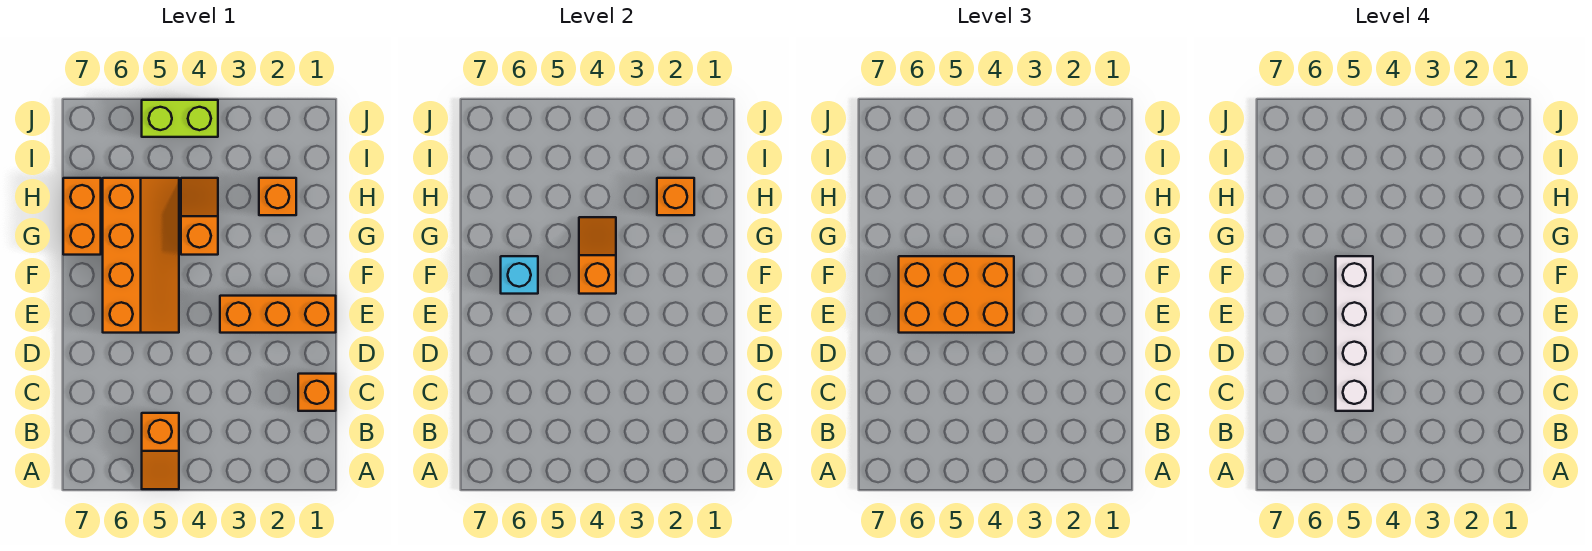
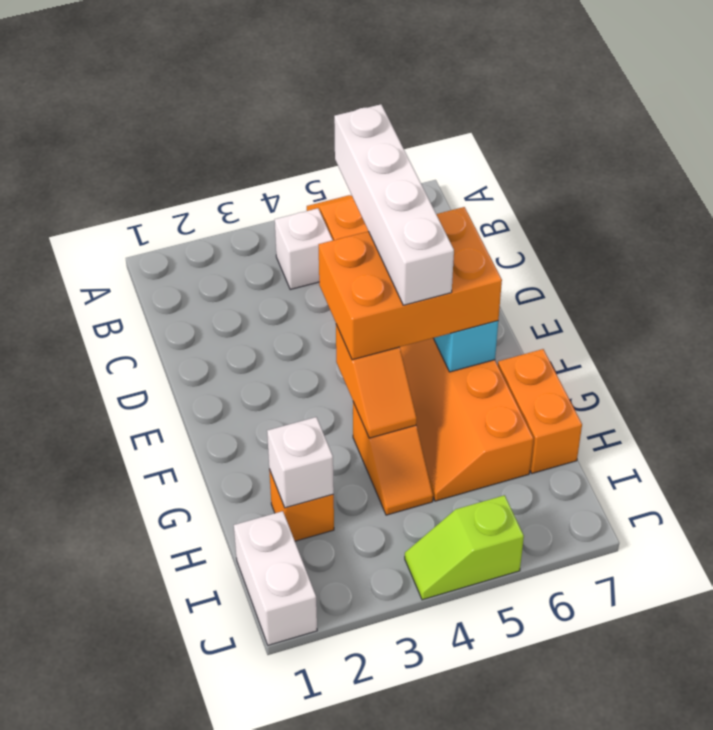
none -> white brick B4 level 1
orange brick C1 level 1 -> none
orange brick E1:E3 level 1 -> none
orange brick H2 level 2 -> white brick H2 level 2
none -> white brick I1:J1 level 1
lime brick J4:J5 level 1 -> lime slope J4:J5 level 1 top 5

